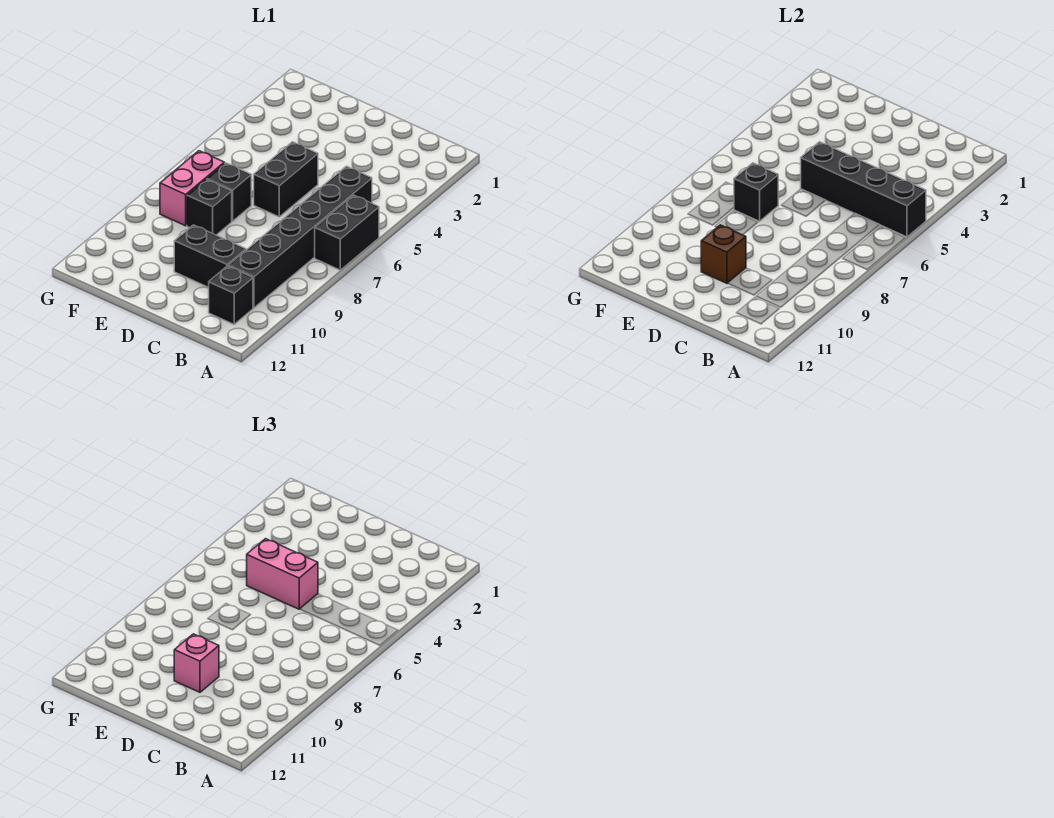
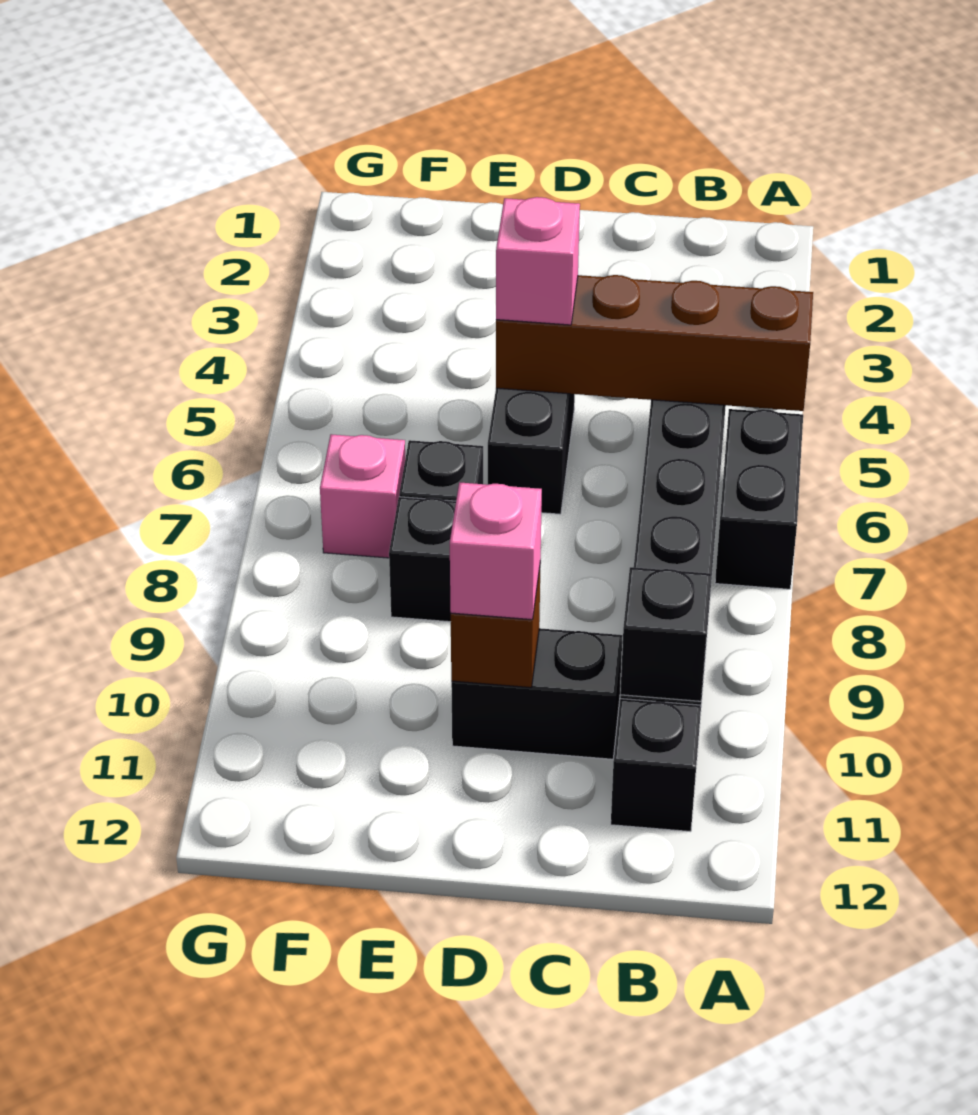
black brick A5:D5 level 2 -> brown brick A5:D5 level 2
pink brick D5:E5 level 3 -> pink brick D5 level 3
black brick E7 level 2 -> black brick B10 level 2
pink brick F7:F8 level 1 -> pink brick F7 level 1

